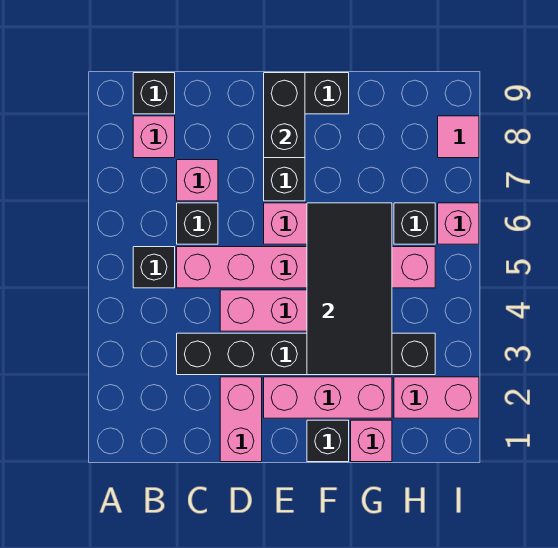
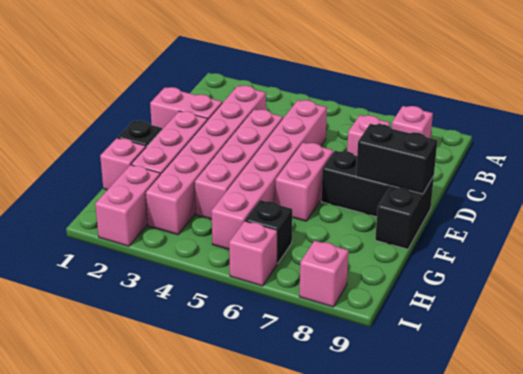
black brick B5 level 1 -> none
black brick B9 level 1 -> none
black brick C3:H3 level 1 -> pink brick C3:H3 level 1
black brick C6 level 1 -> none
black tile F3:G6 level 2 -> none
pink tile I8 level 1 -> pink brick I8 level 1

